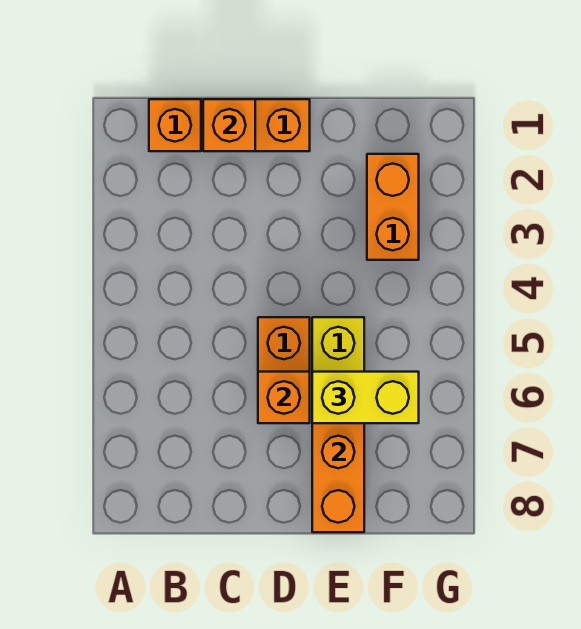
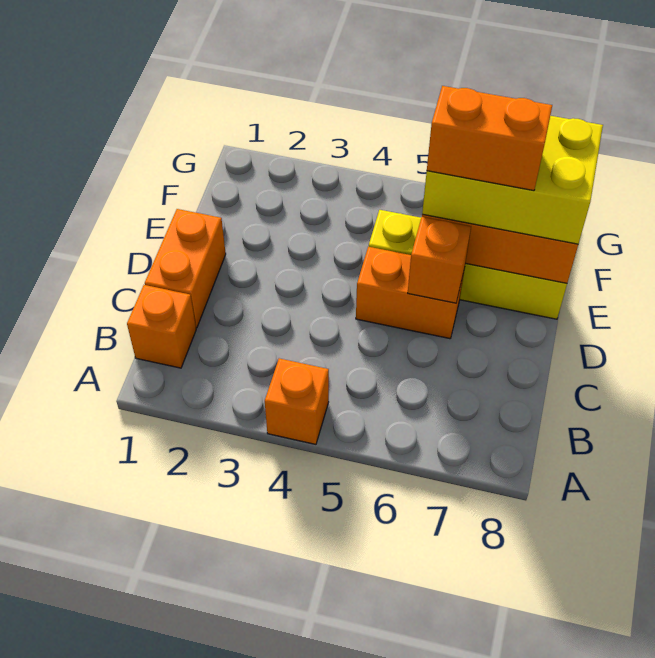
orange brick C1 level 2 -> orange brick A4 level 1
yellow brick E6:F6 level 3 -> yellow brick E6:F8 level 3
orange brick F2:F3 level 1 -> orange brick E6:E7 level 4

